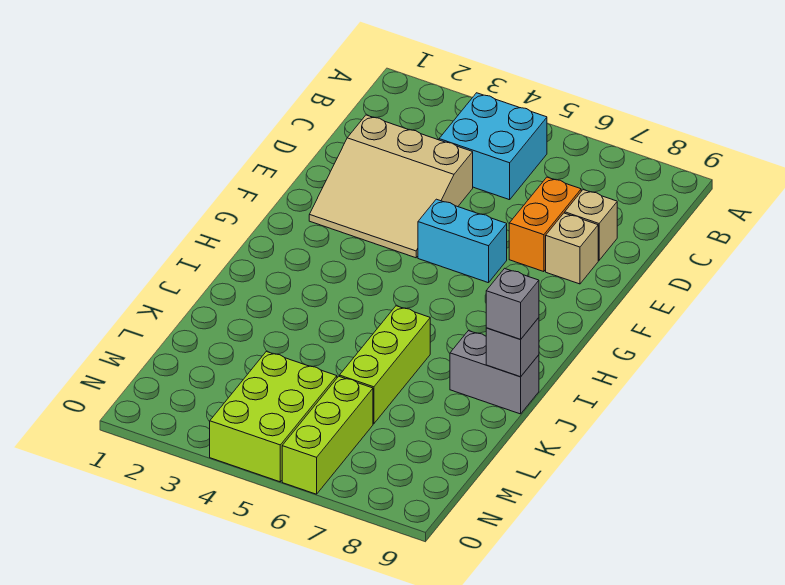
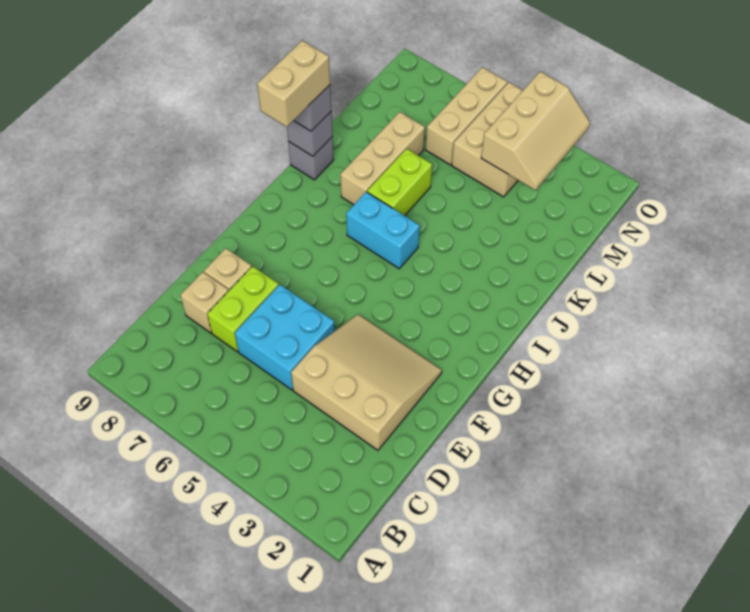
cyan brick B4:C5 level 1 -> cyan brick D5:E6 level 1
orange brick D7:E7 level 1 -> lime brick D7:E7 level 1
cyan brick F5:F6 level 1 -> cyan brick I5:I6 level 1
none -> tan brick I9:J9 level 4
lime brick J6:L6 level 1 -> lime brick J6:K6 level 1
none -> tan brick J7:L7 level 1
grey brick J8:J9 level 1 -> grey brick J9 level 1
none -> tan slope M3:O4 level 2 top 4
lime brick M4:O5 level 1 -> tan brick M4:O5 level 1
lime brick M6:O6 level 1 -> tan brick M6:O6 level 1

